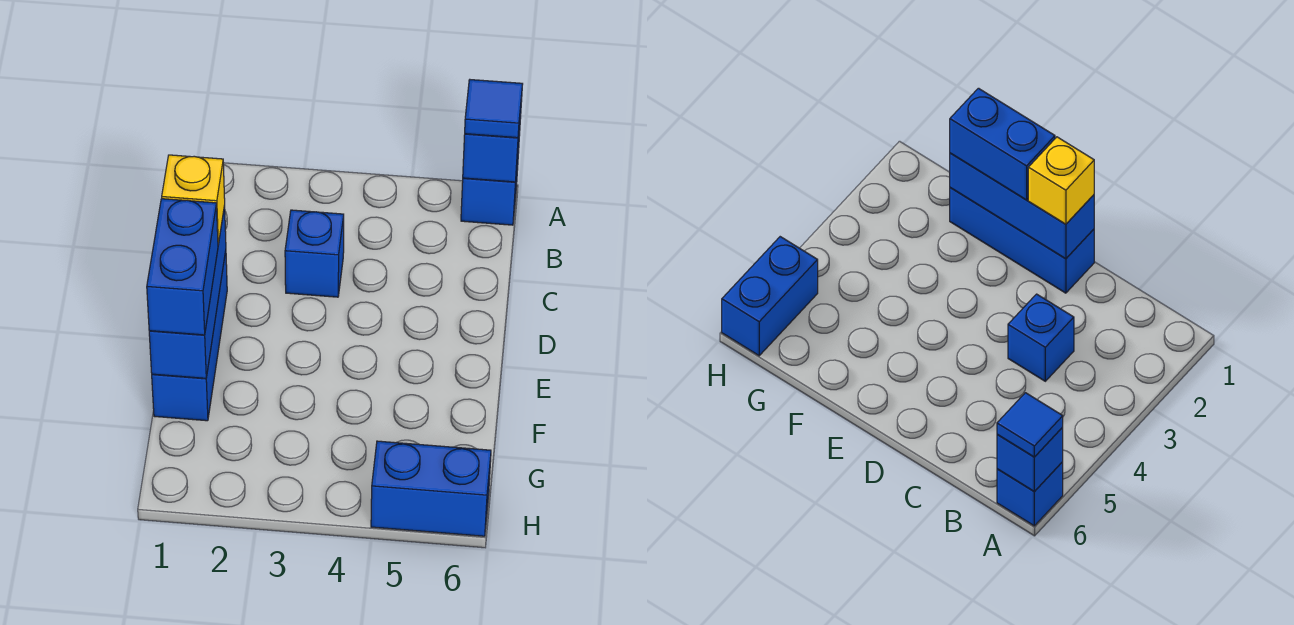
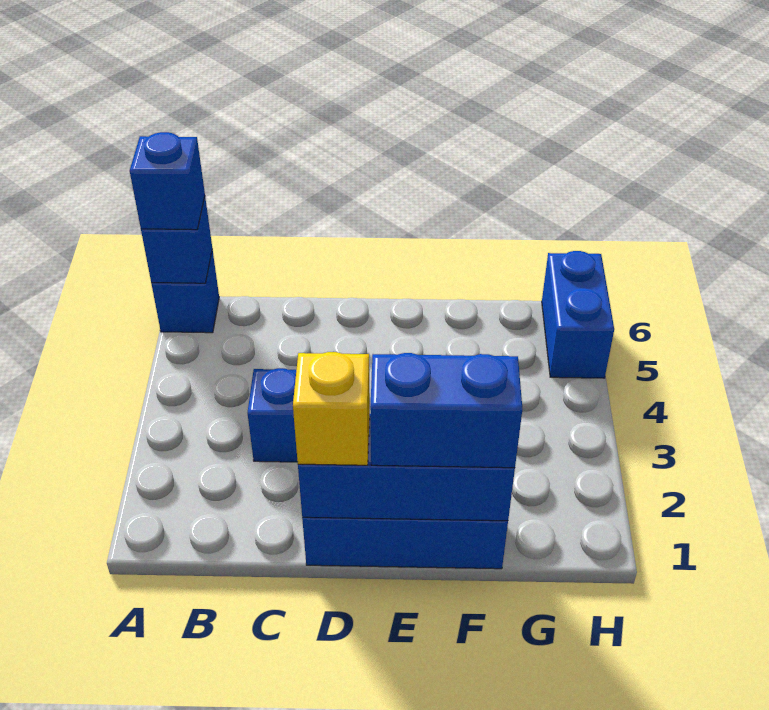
blue tile A6 level 3 -> blue brick A6 level 3

